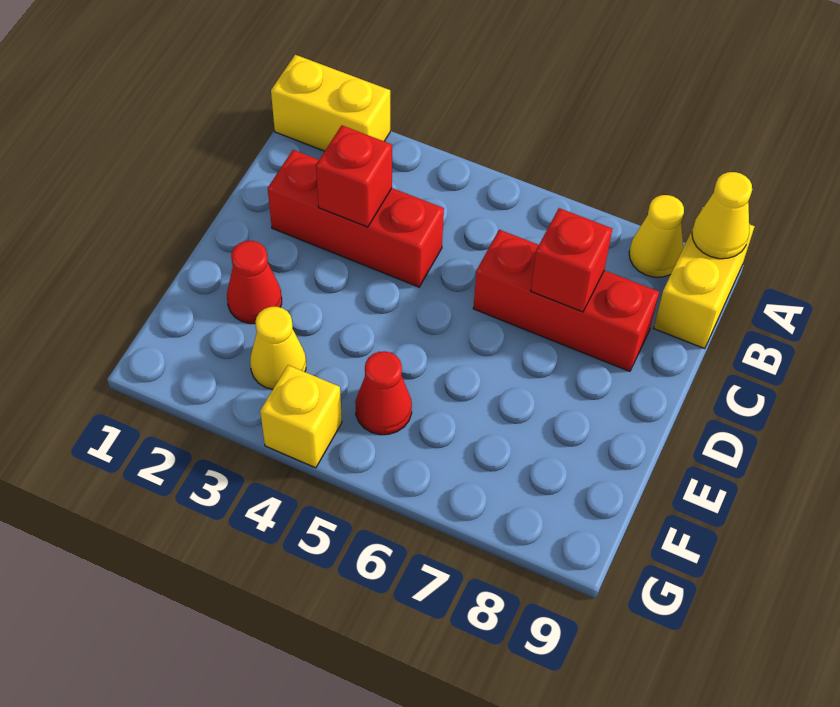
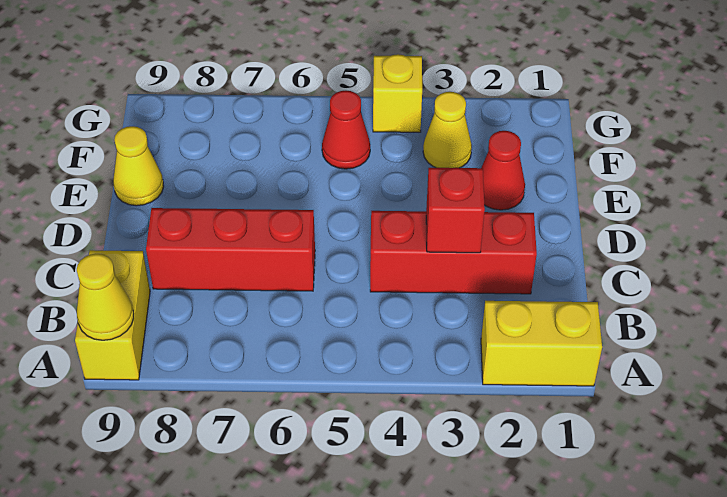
yellow cone A8 level 1 -> yellow cone E9 level 1
red brick C7 level 2 -> none

